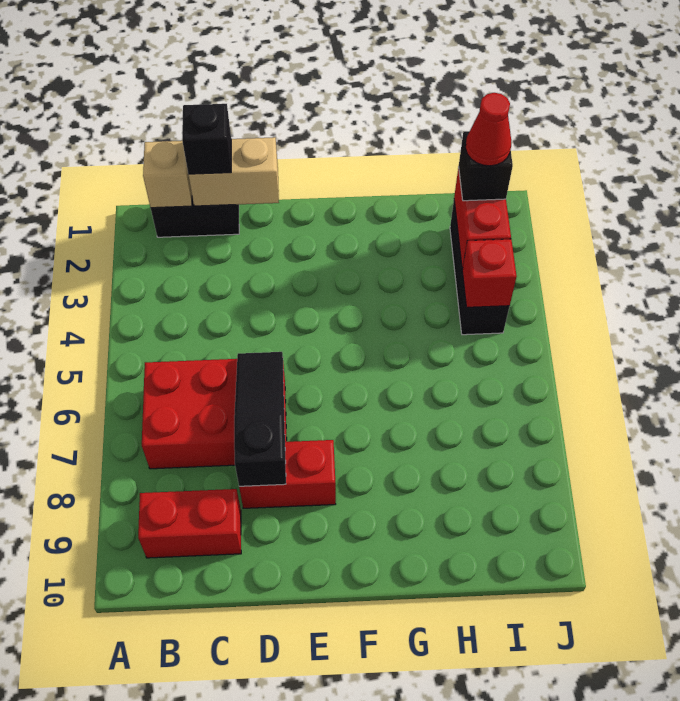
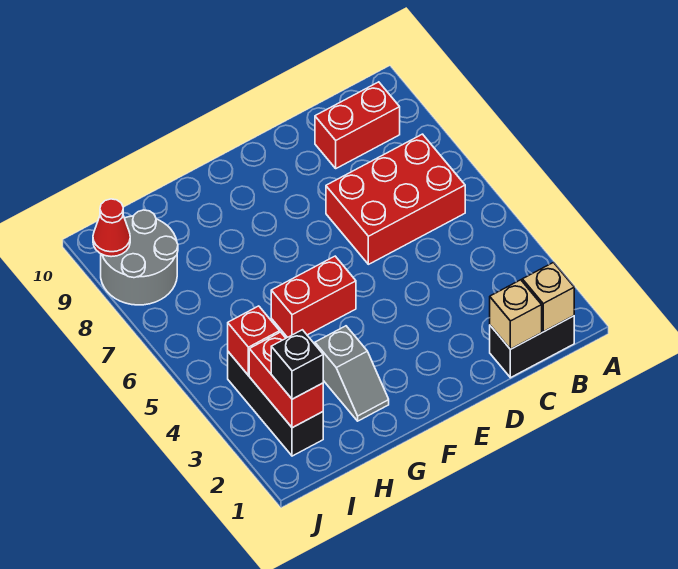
tan brick C1:D1 level 2 -> tan brick C1 level 2
black brick C1 level 3 -> none
black slope D6:D8 level 2 top 8 -> none
red brick D8:E8 level 1 -> red brick F5:G5 level 1
none -> grey slope G2:G3 level 1 top 3
red cone I2 level 4 -> red cone J9 level 2
none -> grey round brick I8:J9 level 1

